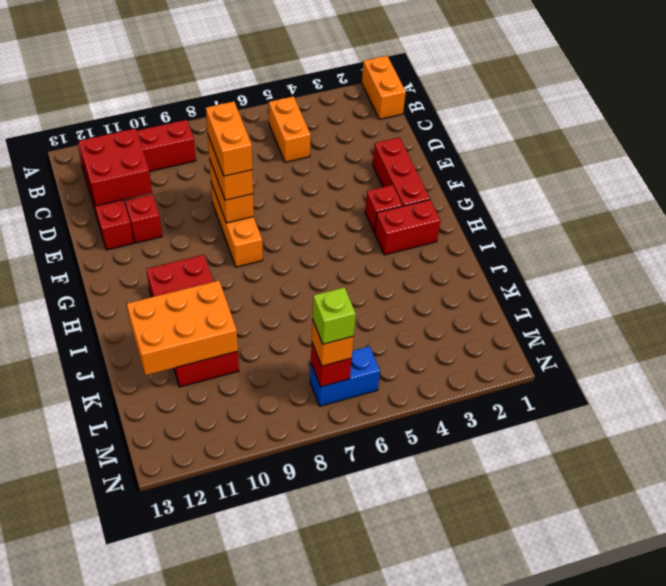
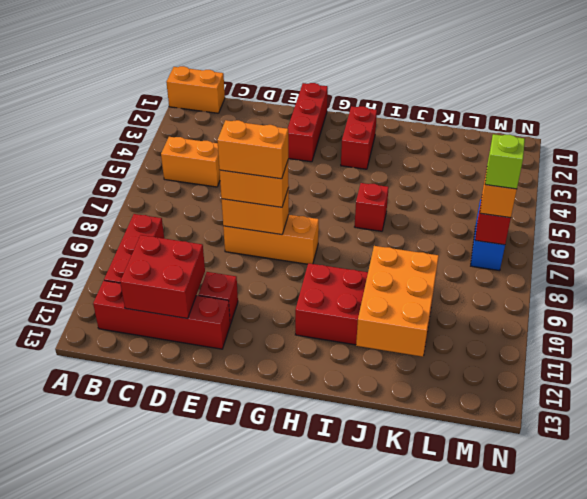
red brick E2:G2 level 1 -> red brick F1:F3 level 1
red brick G3 level 1 -> red brick I6 level 1

